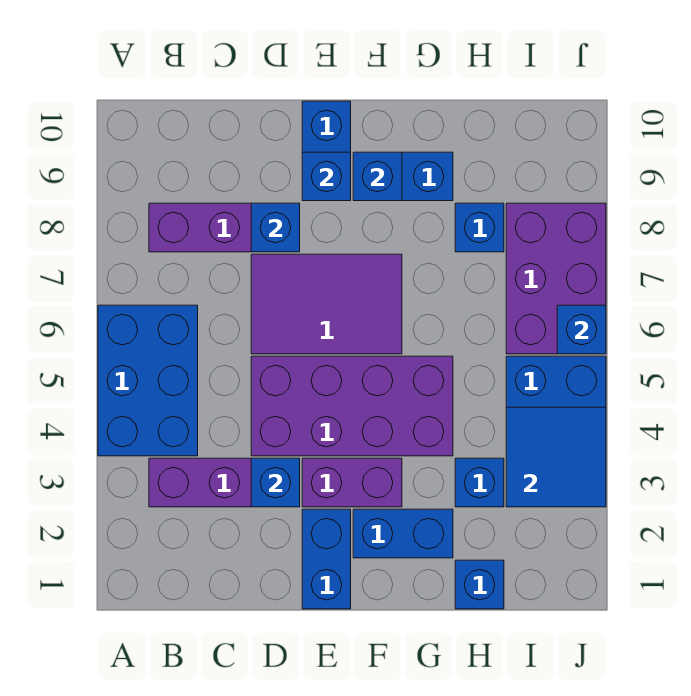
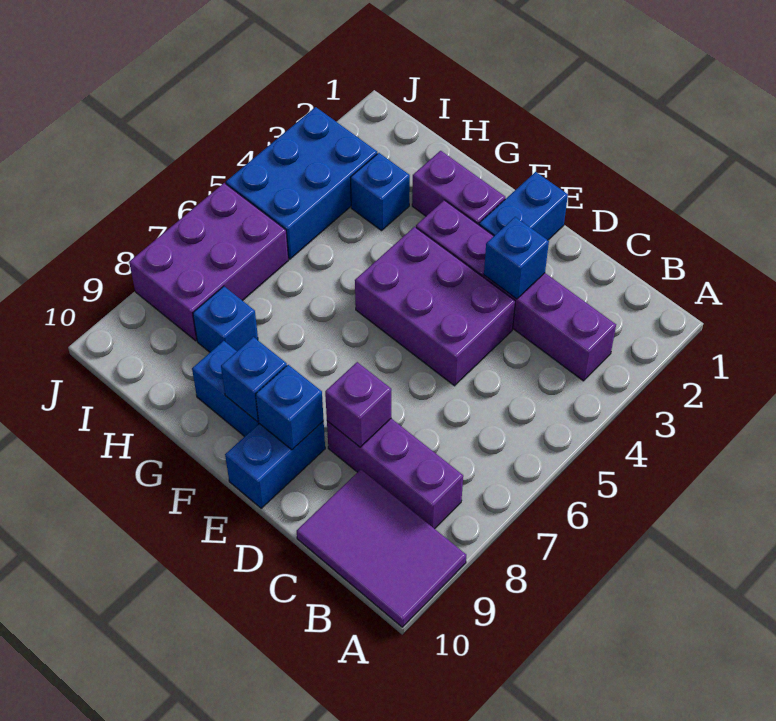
blue brick A4:B6 level 1 -> none
purple brick D4:G5 level 1 -> purple brick D4:F5 level 1
purple tile D6:F7 level 1 -> purple tile A9:C10 level 1
blue brick D8 level 2 -> purple brick D8 level 2
blue brick F2:G2 level 1 -> purple brick F2:G2 level 1
blue brick H1 level 1 -> none
blue tile I3:J4 level 2 -> none
blue brick J6 level 2 -> none

